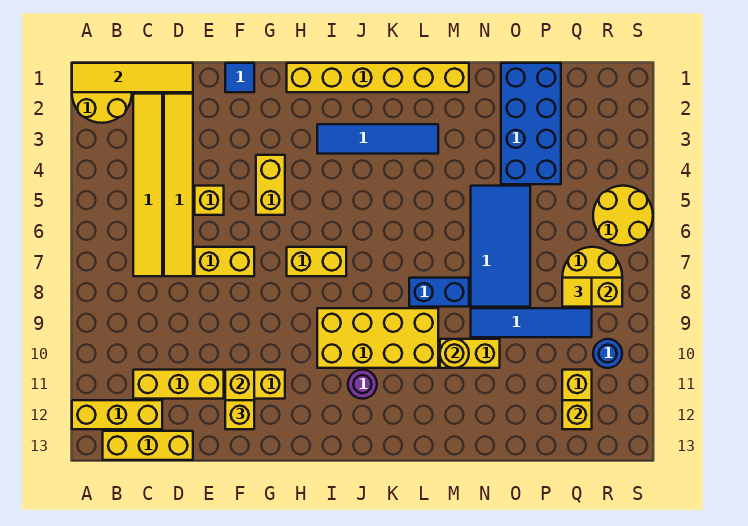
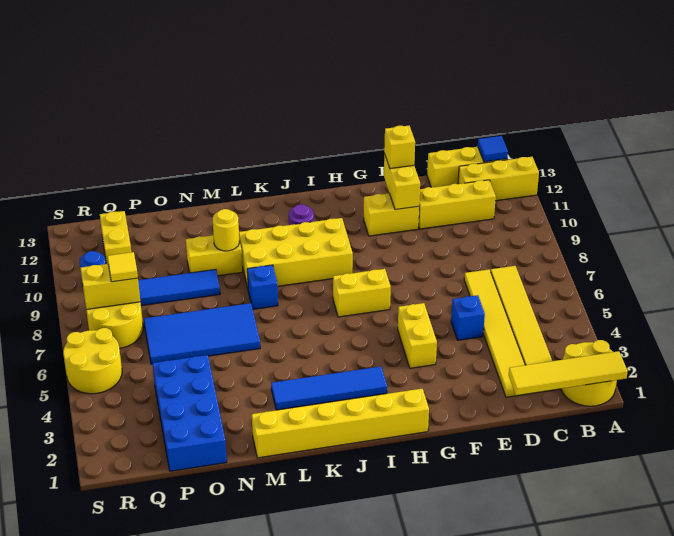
yellow brick E5 level 1 -> blue brick E5 level 1
yellow brick E7:F7 level 1 -> none
blue tile F1 level 1 -> blue tile B13 level 2
blue brick L8:M8 level 1 -> blue brick L8 level 1
blue tile N5:O8 level 1 -> blue tile M6:P7 level 1
yellow brick Q12 level 2 -> none

